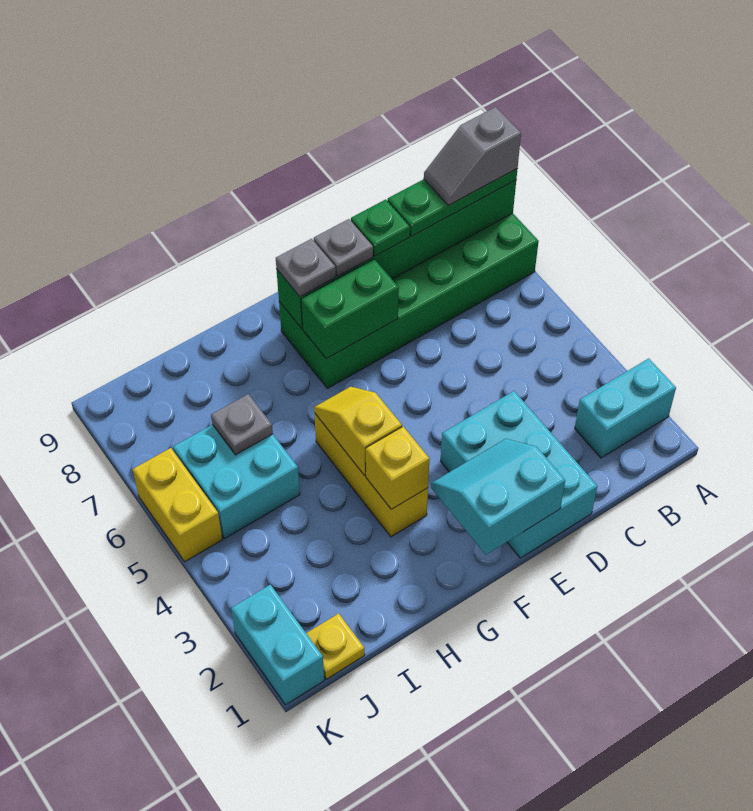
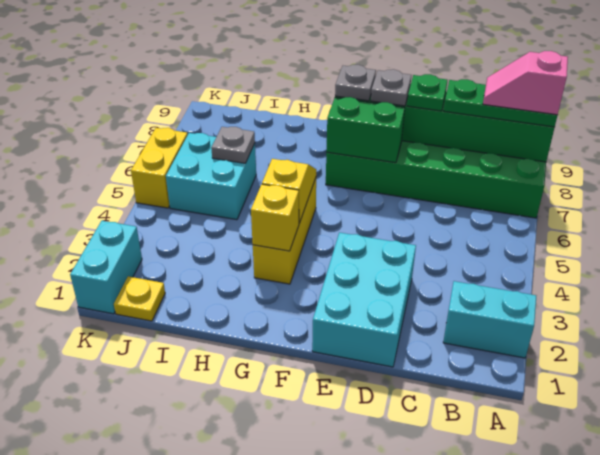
grey slope A8:B8 level 4 top A -> pink slope A8:B8 level 4 top A
cyan slope E1:F2 level 2 top 1 -> none

